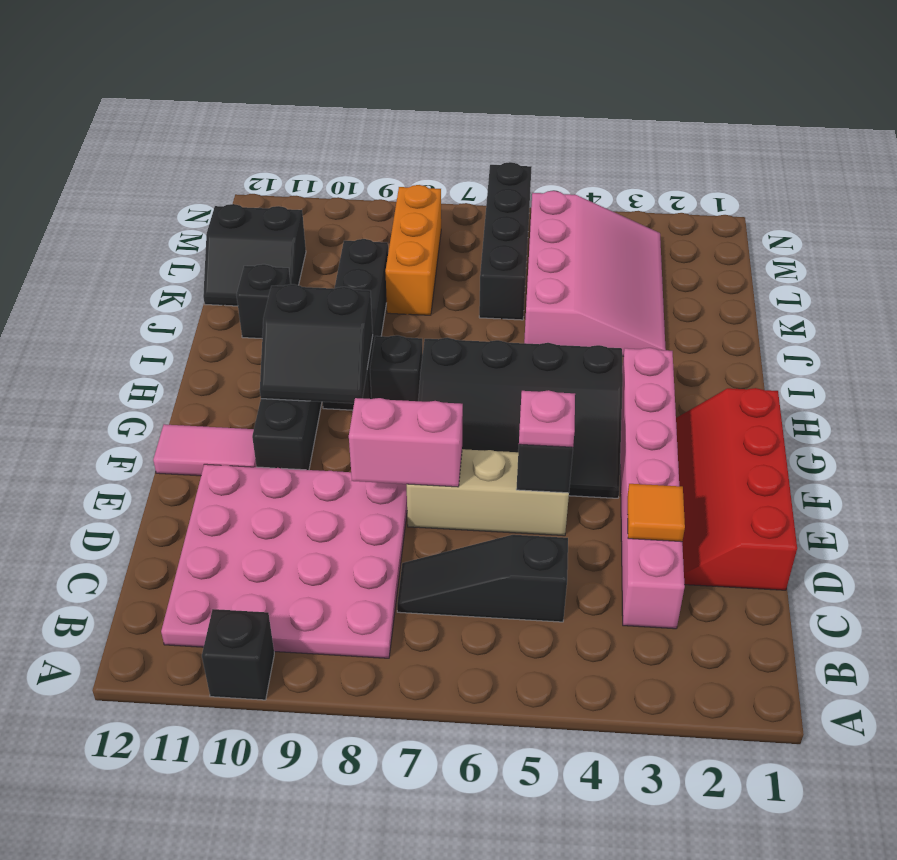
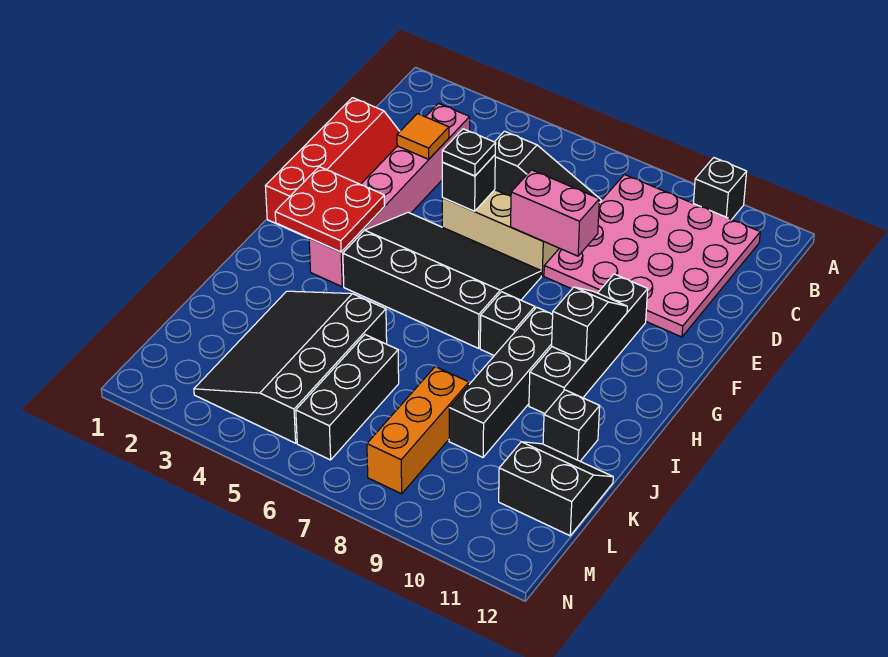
pink plate E5 level 3 -> black plate E5 level 3
pink tile F11:F12 level 1 -> none
none -> red plate G2:H3 level 2
black slope G9:H10 level 2 top H -> black slope G10:H10 level 2 top H
pink slope J3:M5 level 1 top 5 -> black slope J3:M5 level 1 top 5
black brick K6:N6 level 1 -> black brick K6:M6 level 1

